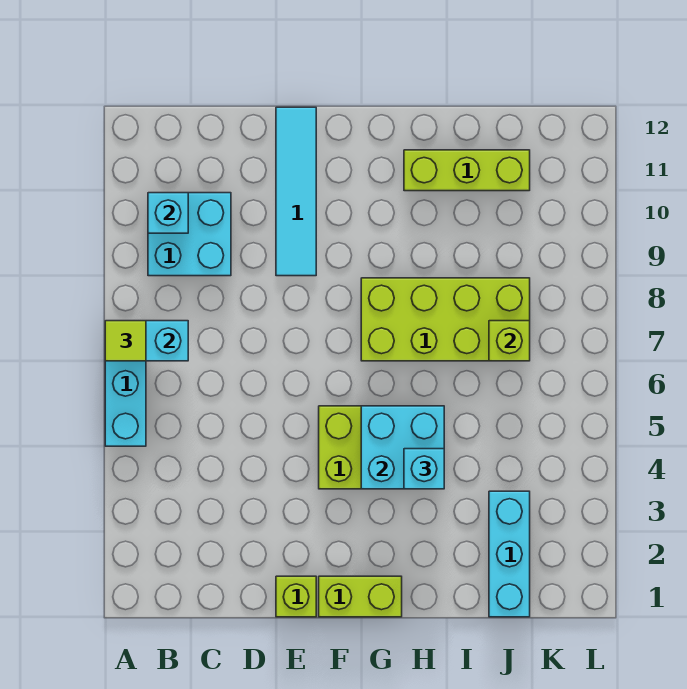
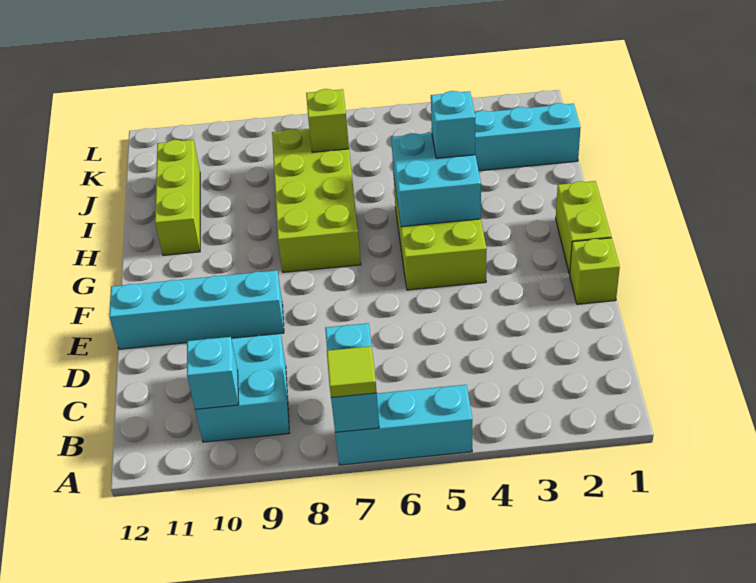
cyan tile E9:E12 level 1 -> cyan brick E9:E12 level 1

